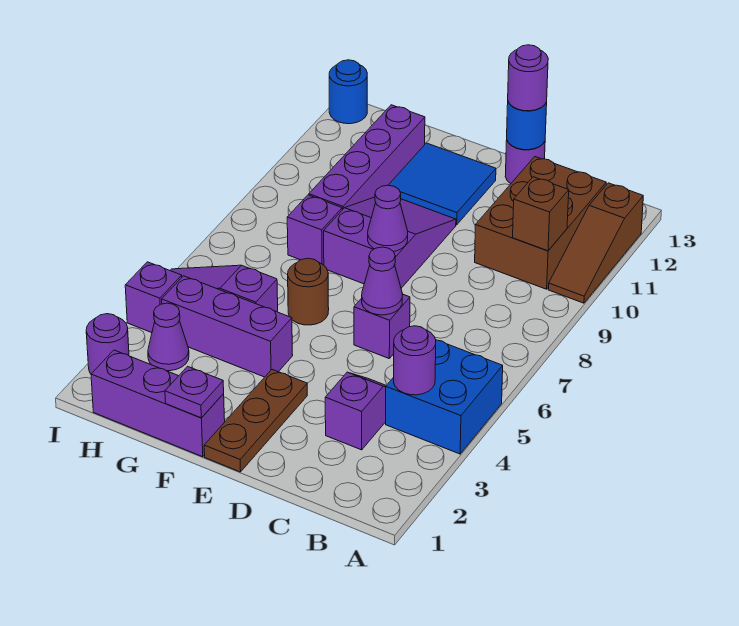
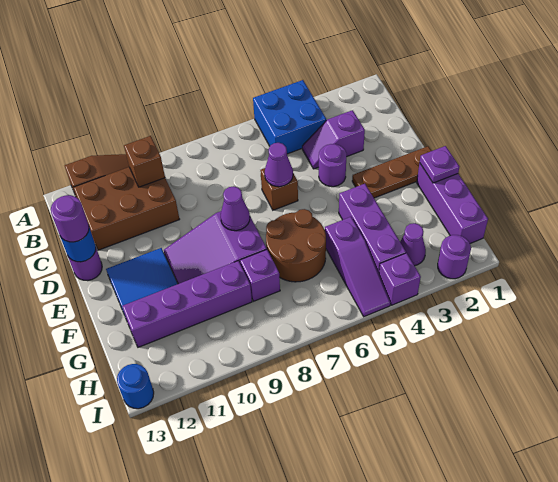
purple round brick B4 level 2 -> purple round brick D4 level 1
purple brick D6 level 1 -> brown brick D6 level 1
brown round brick F6 level 1 -> brown round brick F6:G7 level 1

